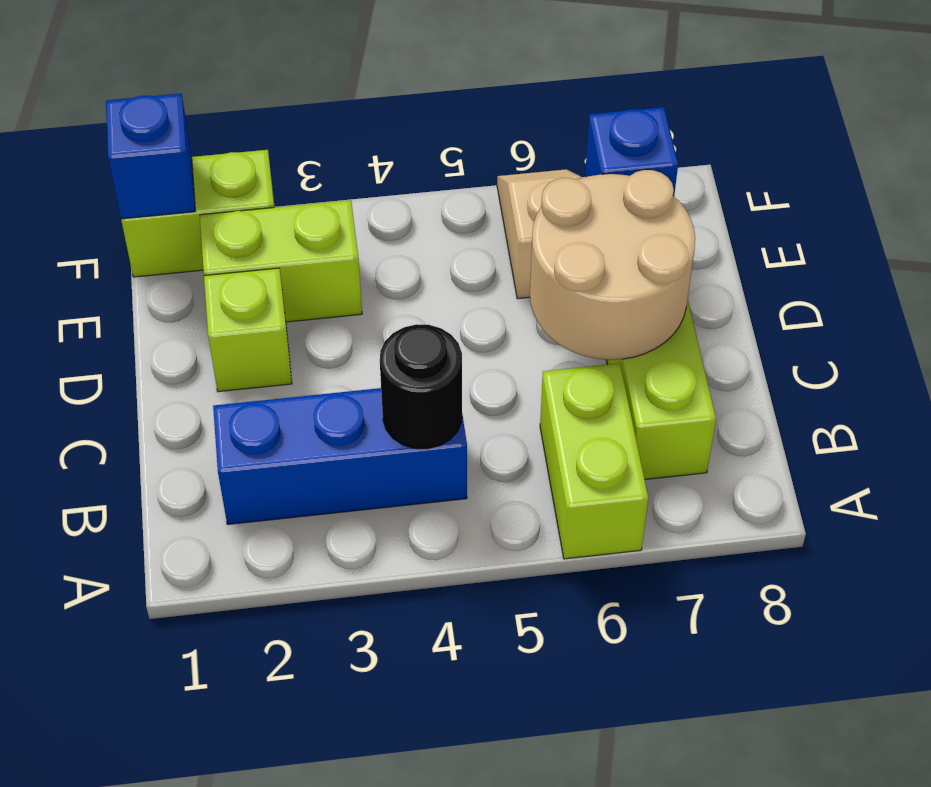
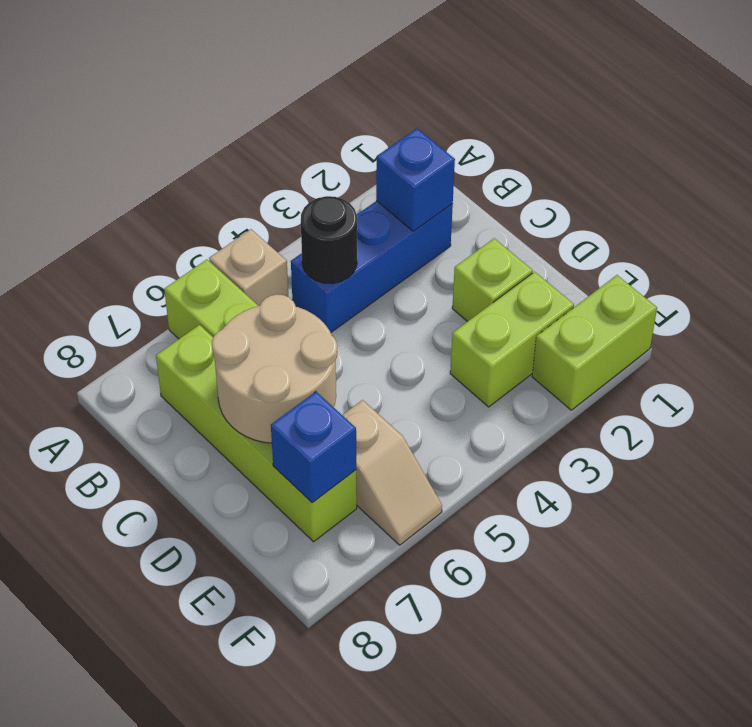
none -> tan brick A5 level 1
blue brick F1 level 2 -> blue brick B2 level 2

